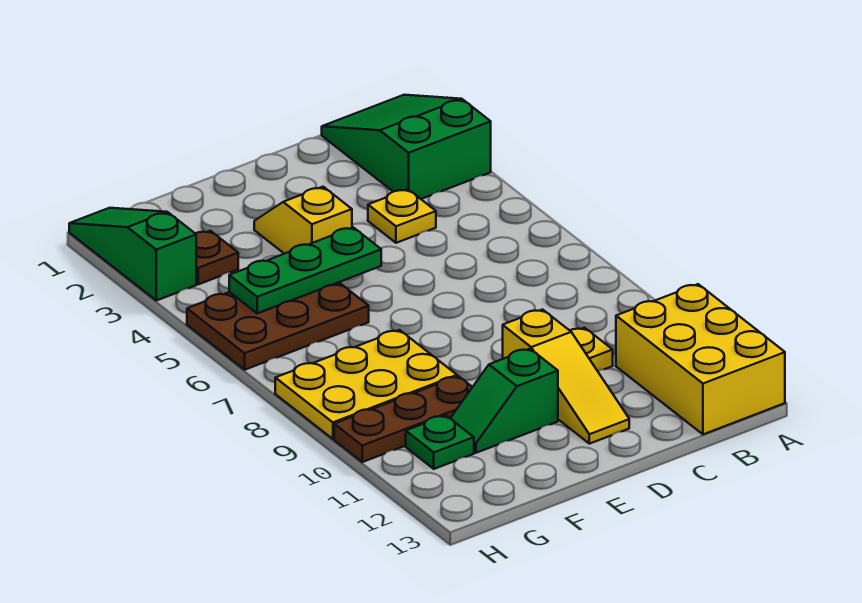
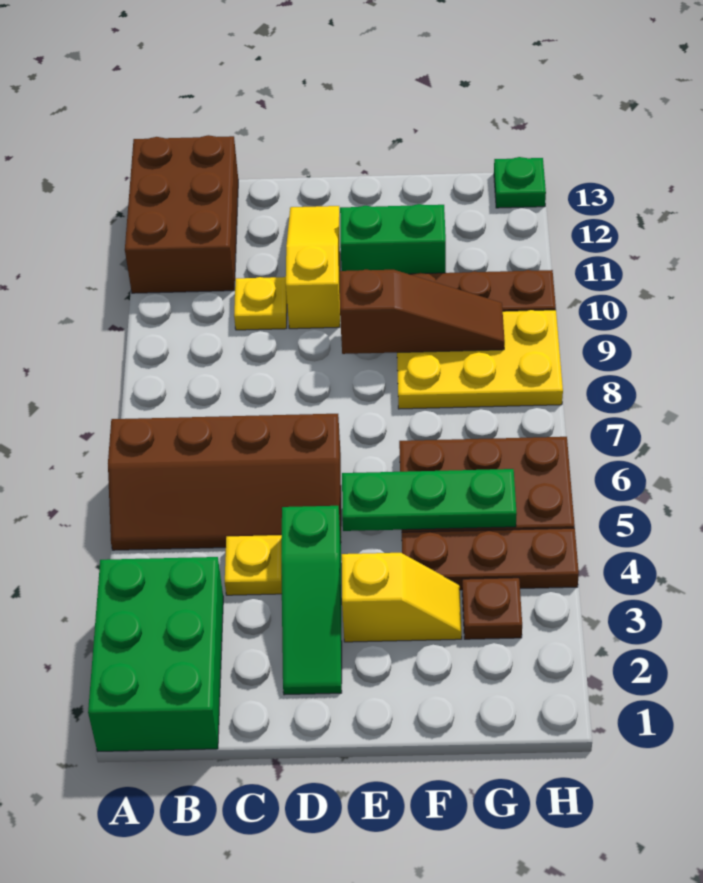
green slope A1:B3 level 1 top 3 -> green brick A1:B3 level 1
none -> brown slope A5:D6 level 1 top 6
yellow brick A11:B13 level 1 -> brown brick A11:B13 level 1
yellow slope E3:E4 level 1 top 4 -> yellow slope E3:F3 level 1 top E
none -> brown slope E9:G9 level 2 top E
green slope E11:F11 level 1 top E -> green brick E11:F11 level 1
none -> brown plate F4:H4 level 1
green plate G11 level 1 -> green plate H13 level 1
green slope H1:H3 level 1 top 3 -> green slope D2:D4 level 1 top 4

